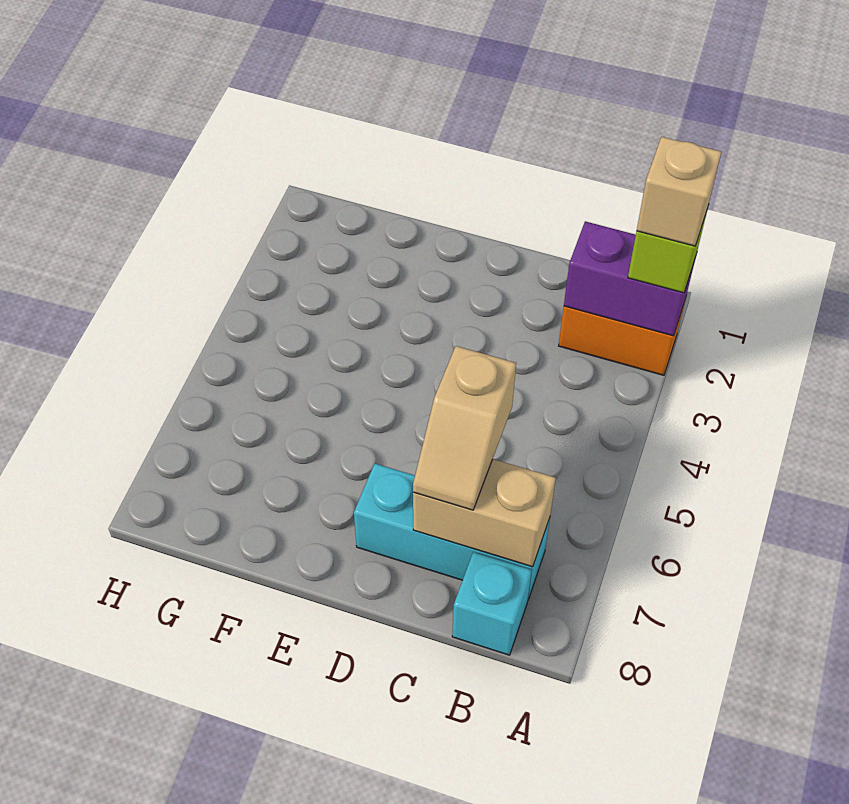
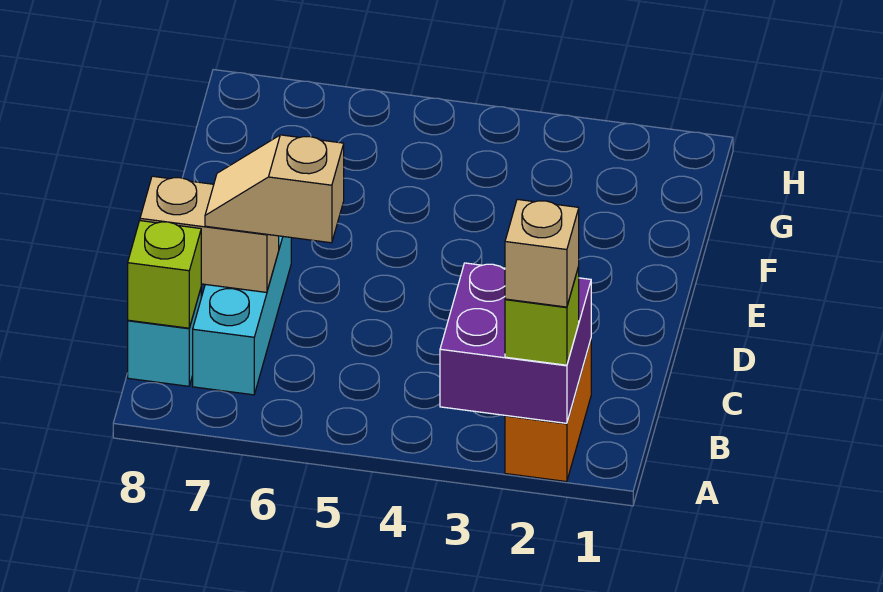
purple brick A2:B2 level 2 -> purple brick A2:B3 level 2
tan brick B7:C7 level 2 -> tan brick C7:C8 level 2
none -> lime brick B8 level 2

